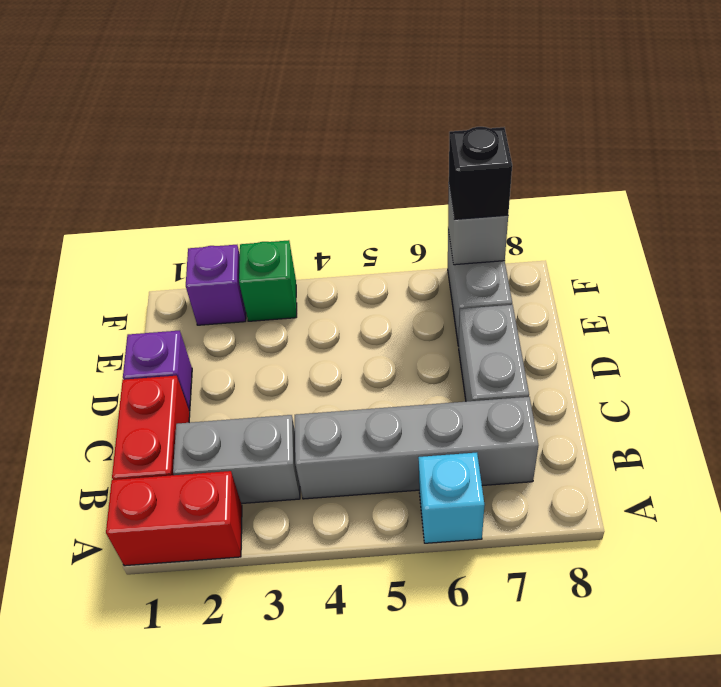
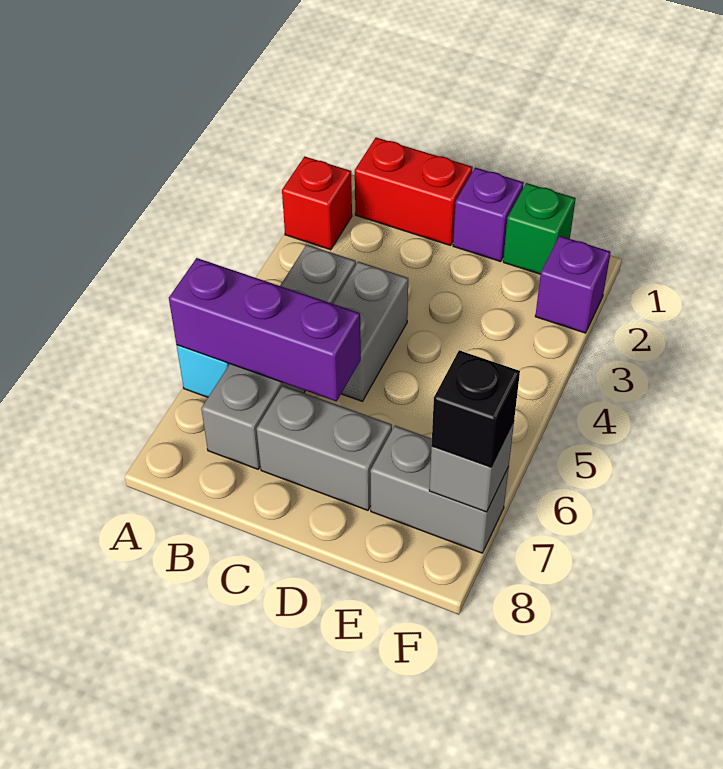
red brick A1:A2 level 1 -> red brick A2 level 1
none -> purple brick A6:C6 level 2
grey brick B2:B3 level 1 -> grey brick C4:C5 level 1
green brick F3 level 1 -> green brick E1 level 1

